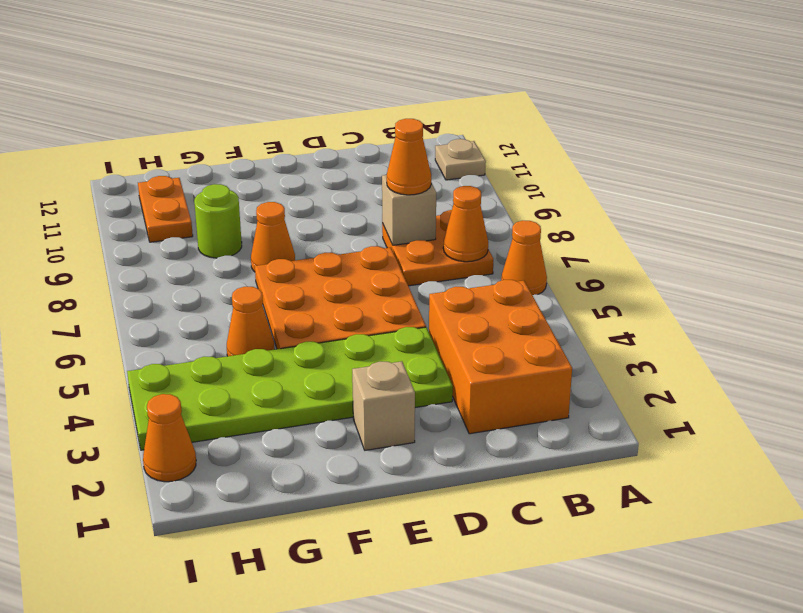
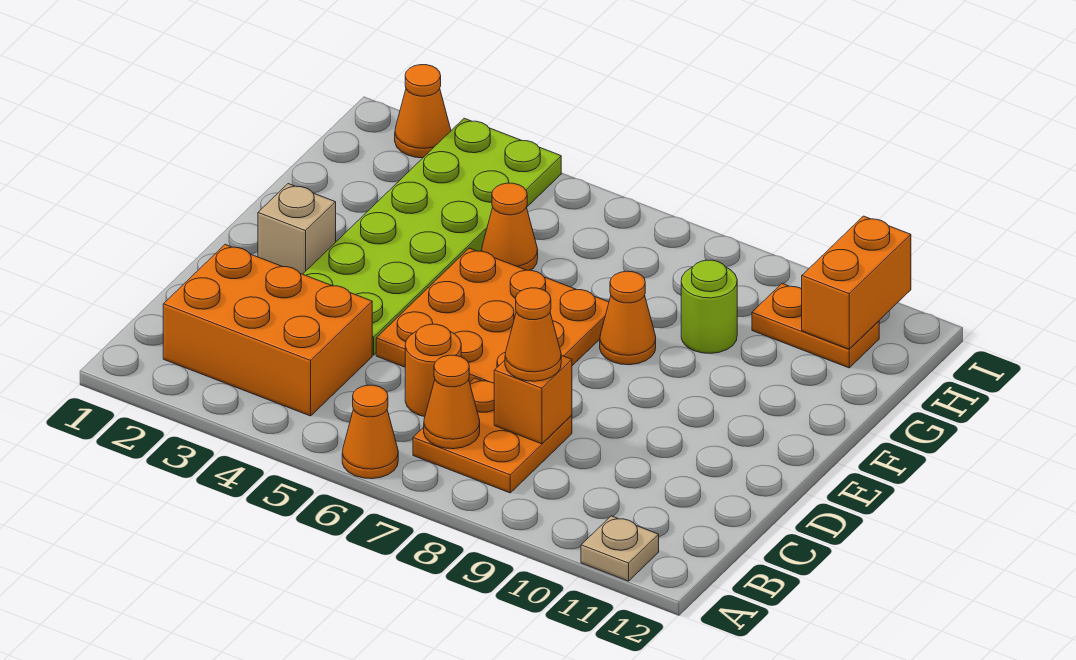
none -> orange round brick C6 level 1
tan brick C8 level 2 -> orange brick C8 level 2
none -> orange brick H11:I11 level 2

